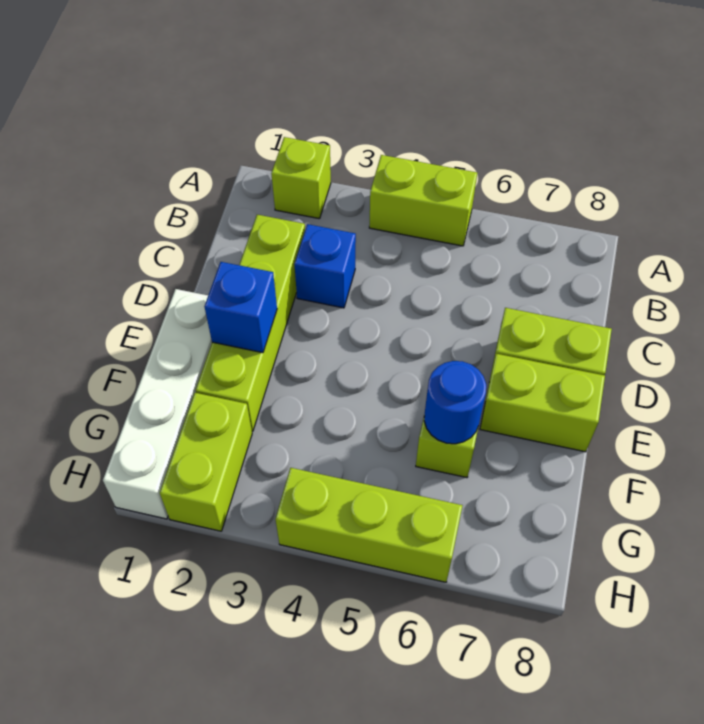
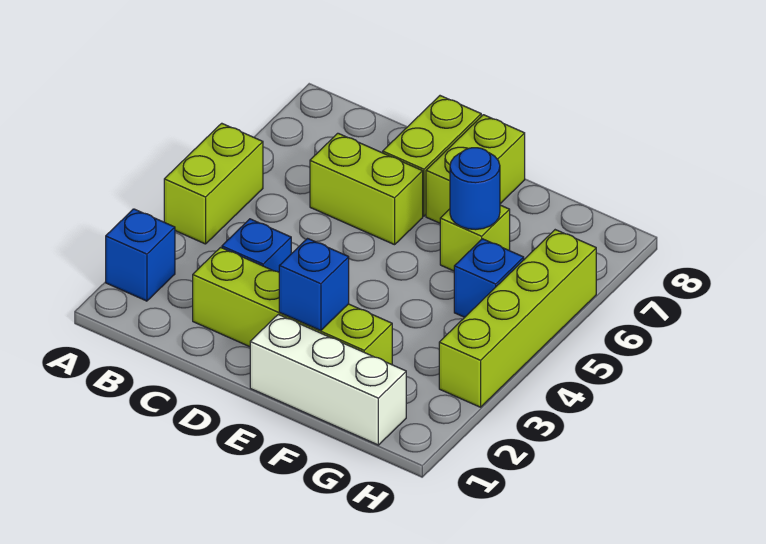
lime brick A2 level 1 -> blue brick A2 level 1
white brick E1:H1 level 1 -> white brick E1:G1 level 1
lime brick G2:H2 level 1 -> lime brick C6:D6 level 1
none -> blue brick G5 level 1
lime brick H4:H6 level 1 -> lime brick H3:H6 level 1

